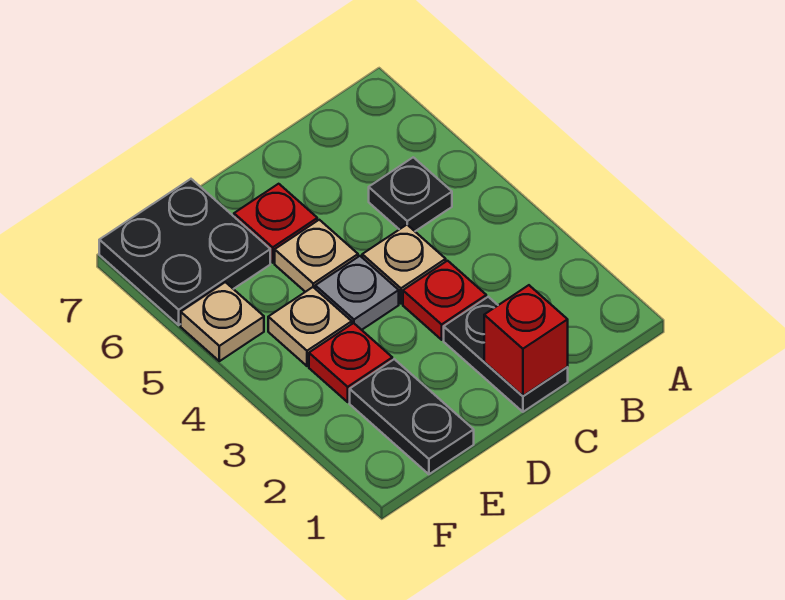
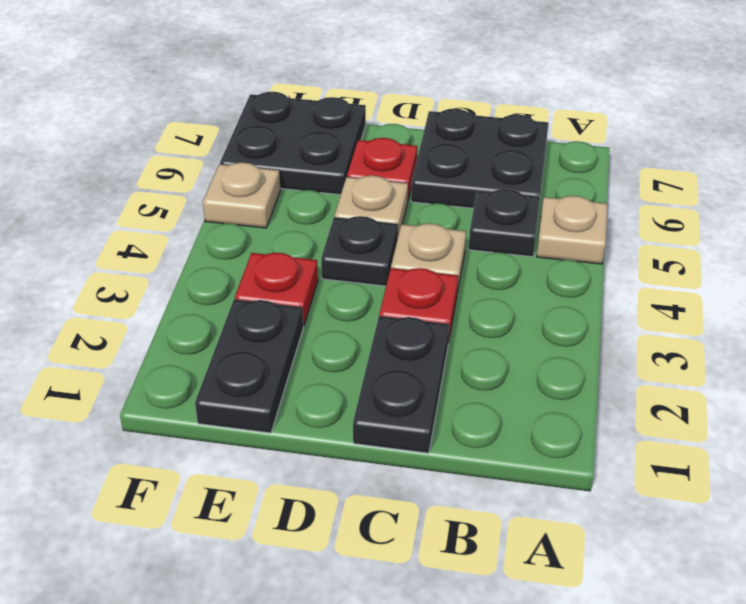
none -> black plate B6:C7 level 1
red brick C1 level 2 -> none
grey plate D4 level 1 -> black plate D4 level 1
tan plate E4 level 1 -> tan plate A5 level 1

